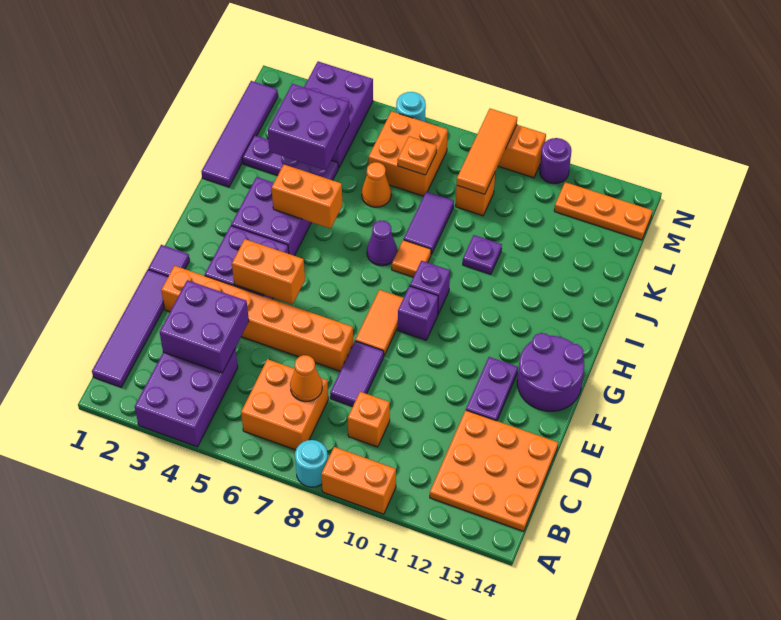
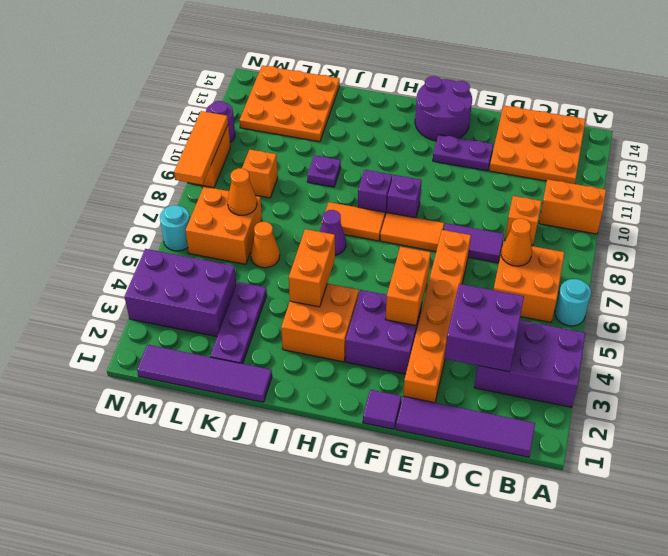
cyan round brick A8 level 1 -> cyan round brick A6 level 1
orange brick A9:A10 level 1 -> orange brick A10:B10 level 1
purple brick H3:I4 level 1 -> orange brick H3:I4 level 1
orange tile I8 level 1 -> orange tile H8:I8 level 1
purple tile J8:K8 level 1 -> none
purple brick K3:L4 level 2 -> none
orange plate L7 level 2 -> orange cone L7 level 2
orange tile L9:N9 level 2 -> orange tile N8:N10 level 2
orange plate M12:M14 level 1 -> orange plate K12:M14 level 1

